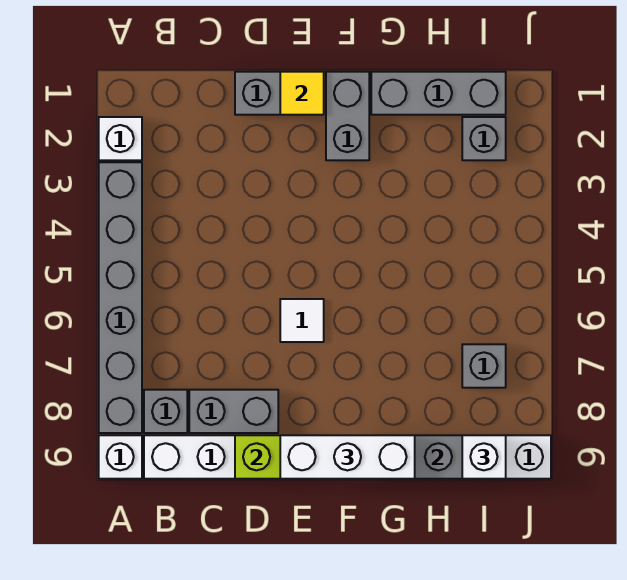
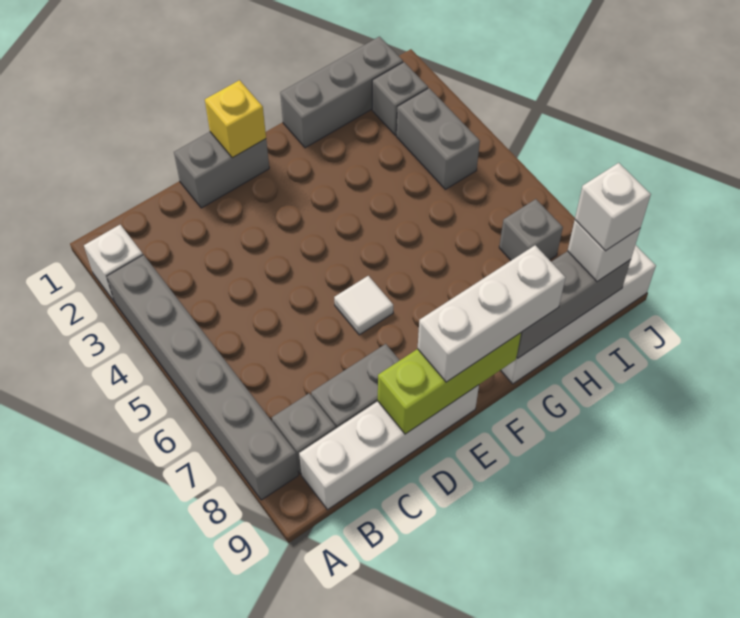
white brick A9 level 1 -> white brick I9 level 4
yellow tile E1 level 2 -> yellow brick E1 level 2
grey brick F1:F2 level 1 -> grey brick I3:I4 level 1

